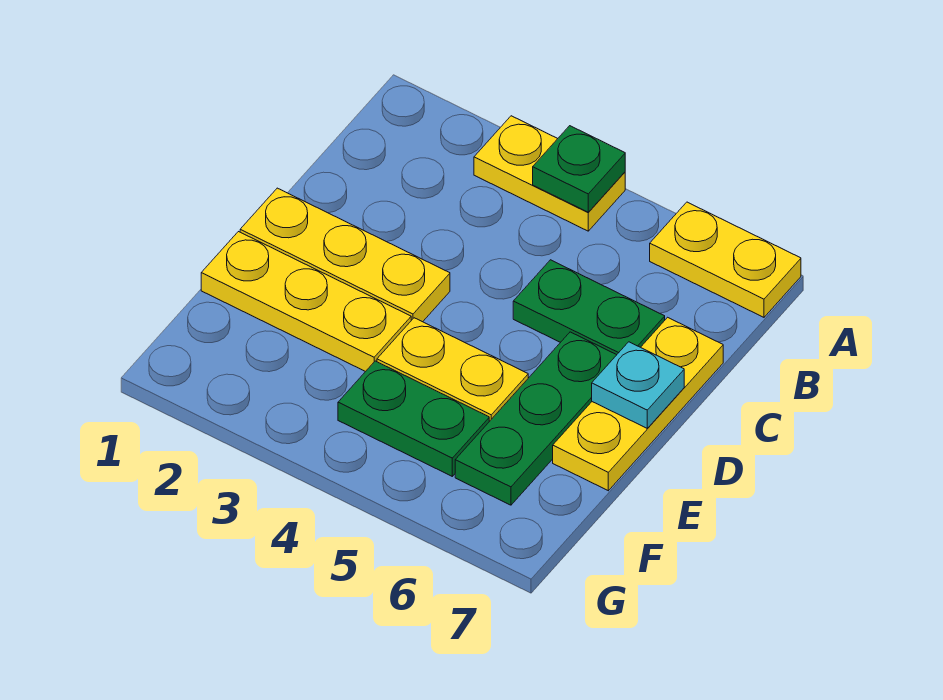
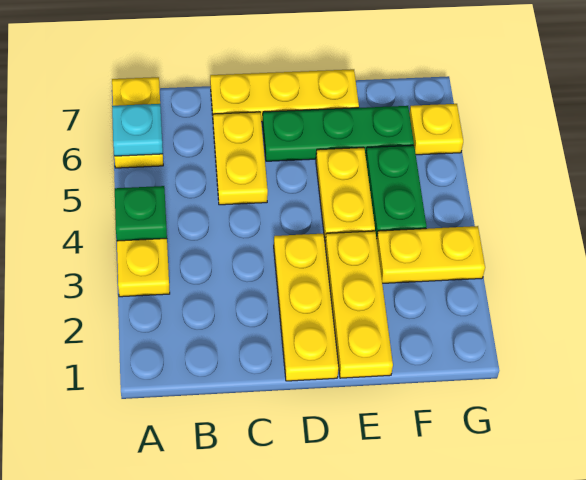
green plate C5:C6 level 1 -> yellow plate C5:C6 level 1
cyan plate D7 level 2 -> cyan plate A6 level 2
none -> yellow plate F3:G3 level 1
none -> yellow plate G6 level 1

